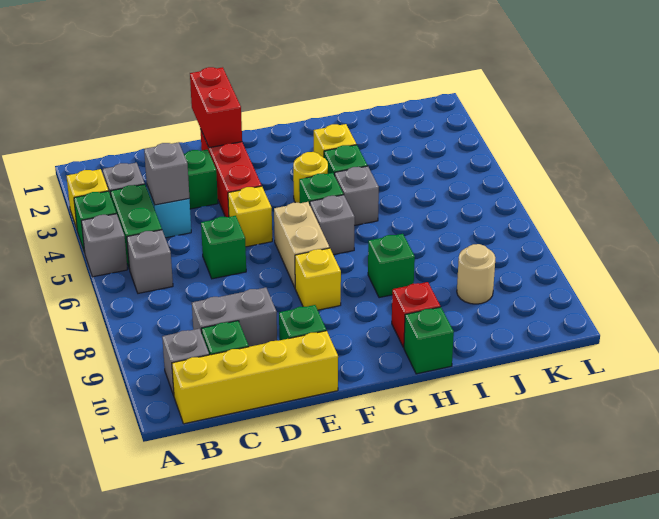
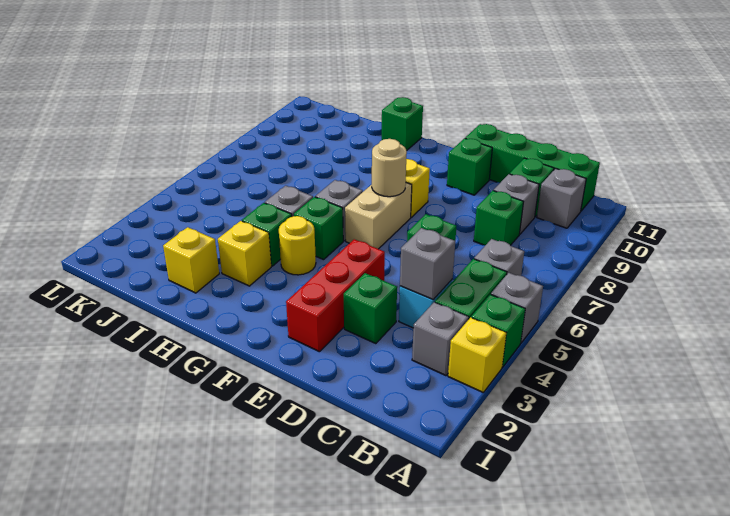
yellow brick B11:E11 level 1 -> green brick B11:E11 level 1
grey brick C9:D9 level 1 -> grey brick C9 level 1
red brick E1:E2 level 2 -> none
yellow brick E5 level 1 -> yellow brick I2 level 1
green brick H8 level 1 -> green brick C8 level 1
red brick H10 level 1 -> none
tan round brick J9 level 1 -> tan round brick F7 level 2

